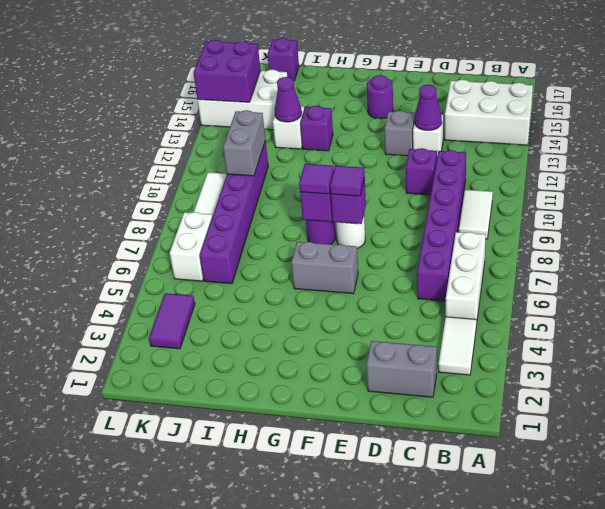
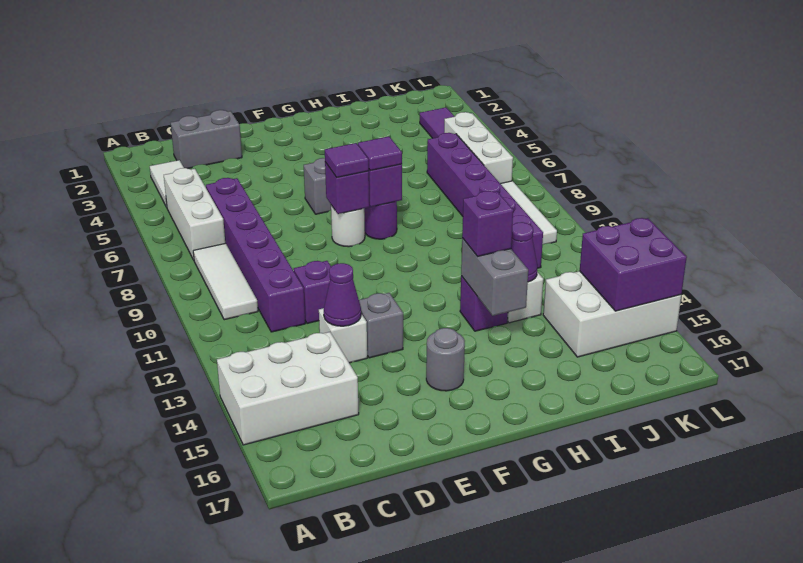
white tile B9:B10 level 1 -> white tile B8:B10 level 1
purple round brick F15 level 1 -> grey round brick F15 level 1
grey brick J10:J11 level 2 -> grey brick H13:H14 level 2
purple brick J17 level 1 -> purple brick H13 level 3
white brick K6:K7 level 1 -> white brick K5:K7 level 1

